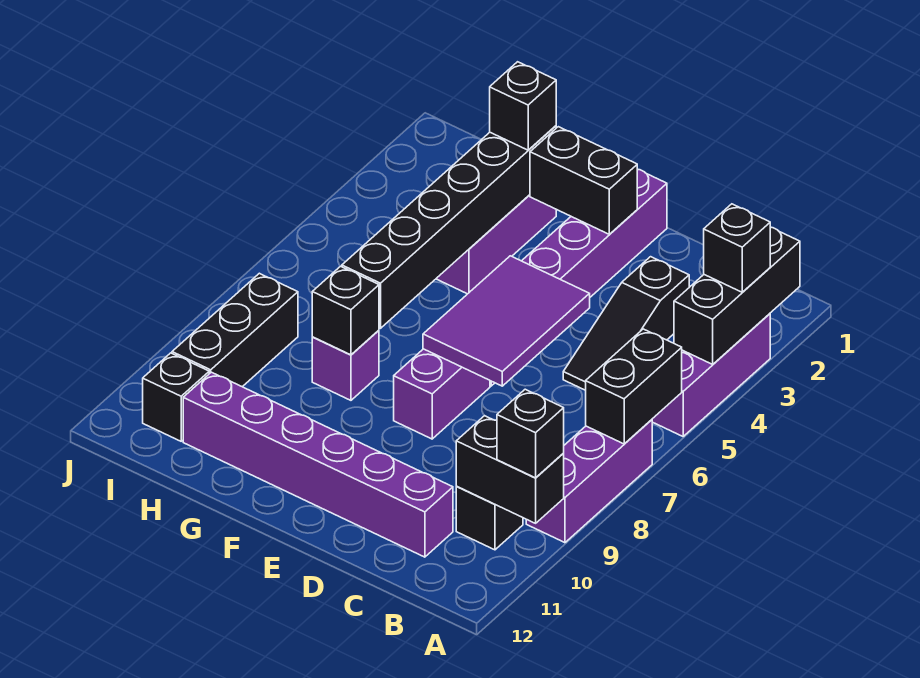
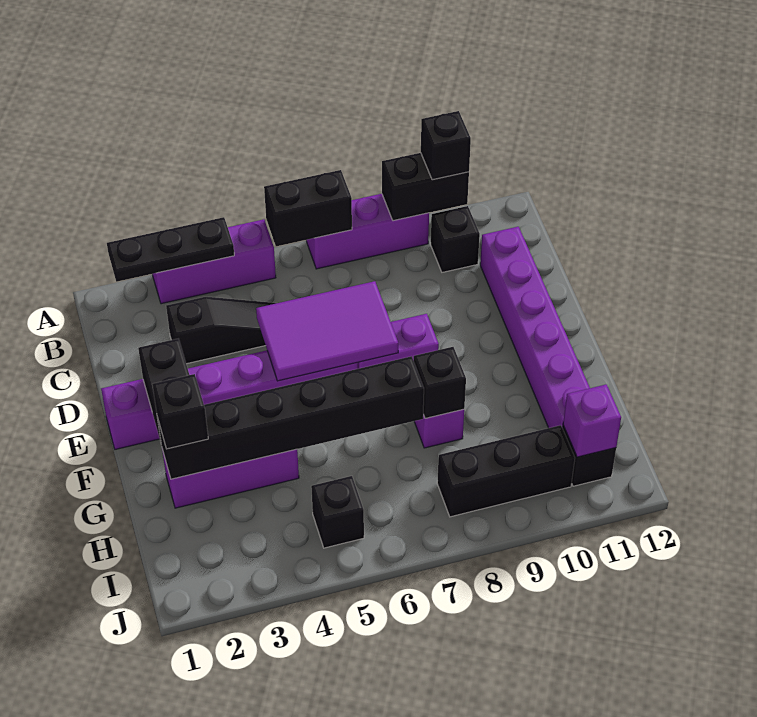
black brick A2:A4 level 2 -> black plate A2:A4 level 2
black brick A3 level 3 -> black brick I5 level 1
black brick A10:B10 level 2 -> black brick A9:A10 level 2
none -> purple brick I11 level 2

